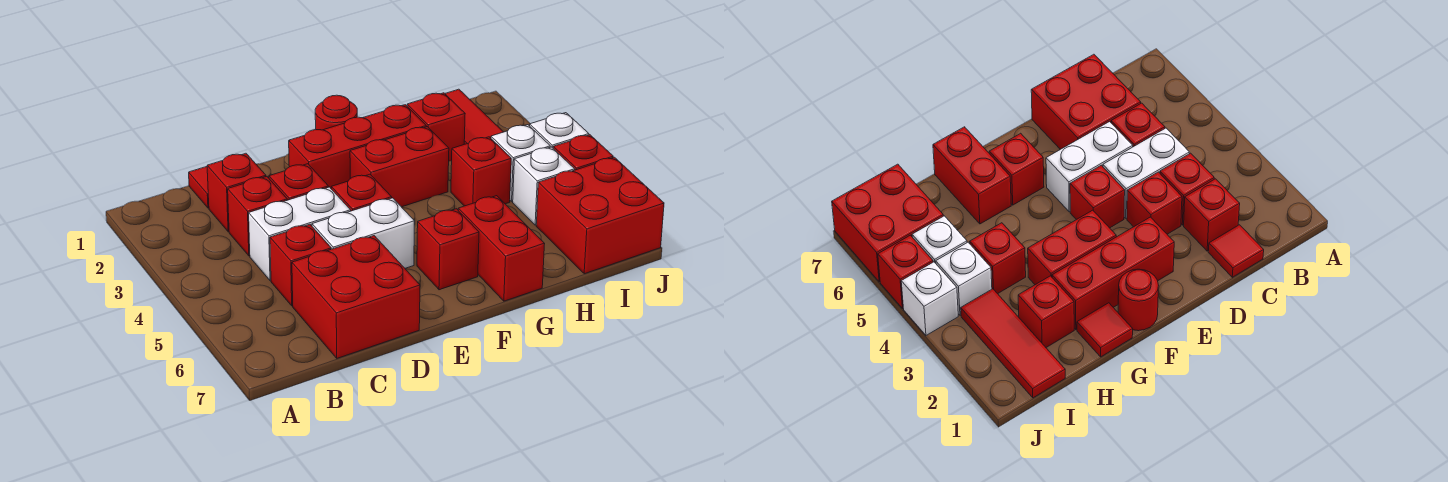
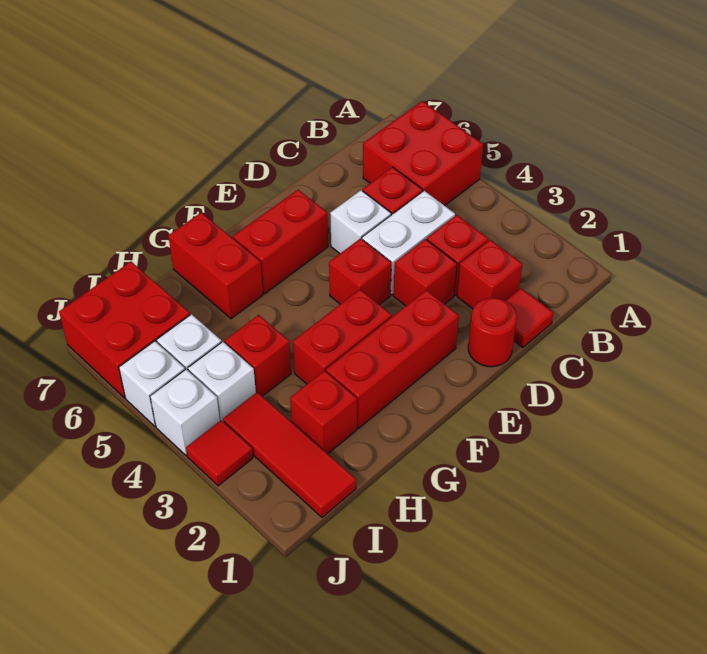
red brick C6:D7 level 1 -> red brick A5:B6 level 1
white brick D5:E5 level 1 -> white brick D5 level 1
red round brick F1 level 1 -> red round brick D1 level 1
red brick F6 level 1 -> red brick E6:F6 level 1
red tile G1 level 1 -> red tile J3 level 1
red brick J5 level 1 -> white brick J5 level 1

